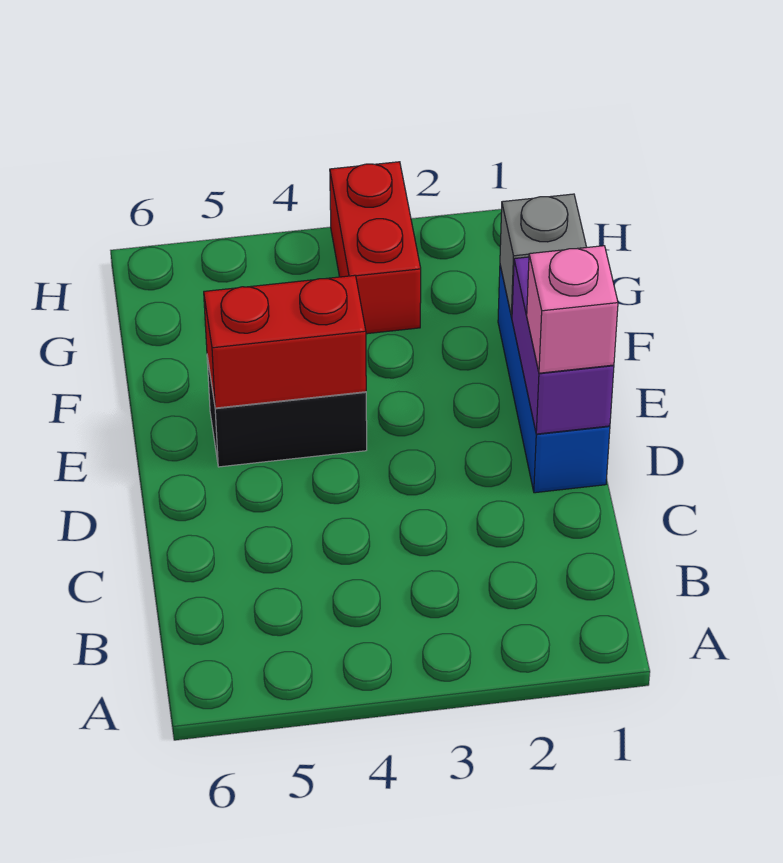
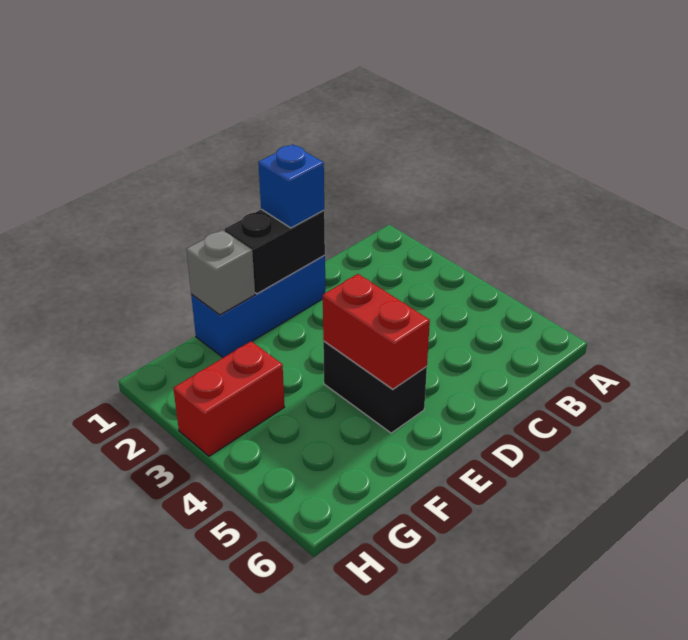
purple brick D1:E1 level 2 -> black brick D1:E1 level 2
pink brick D1 level 3 -> blue brick D1 level 3

